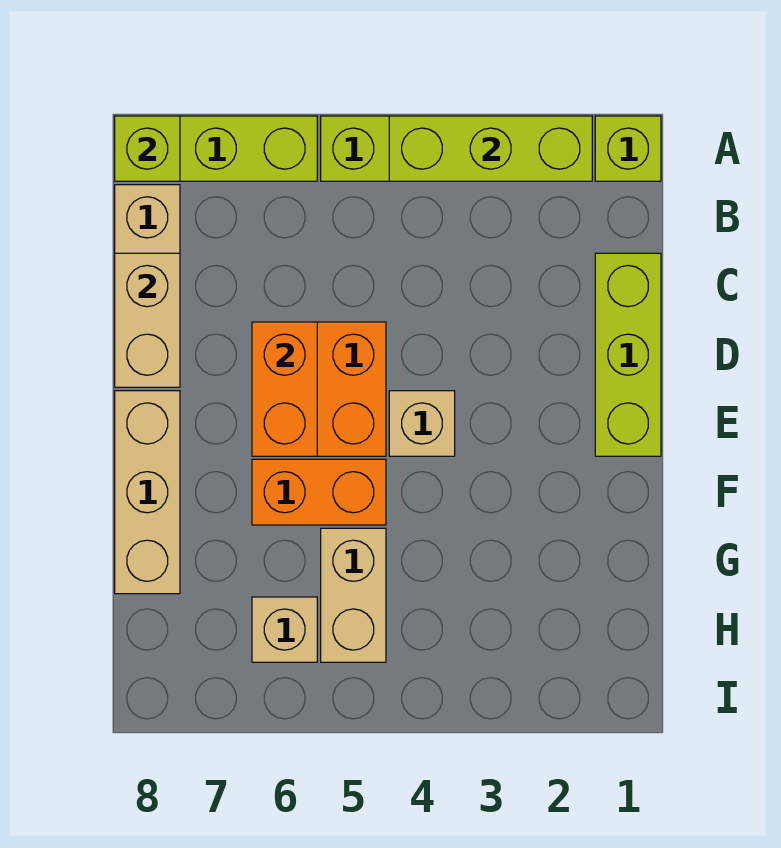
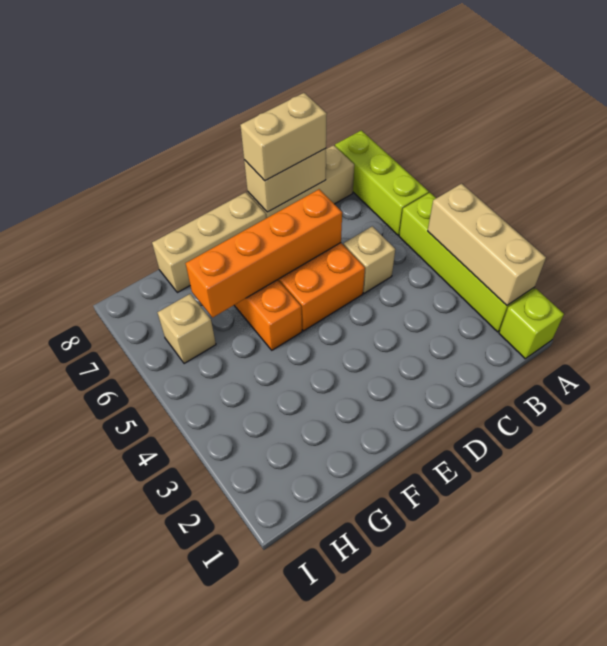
lime brick A2:A4 level 2 -> tan brick A2:A4 level 2
lime brick A8 level 2 -> none
lime brick C1:E1 level 1 -> none
orange brick D6:E6 level 2 -> orange brick D6:G6 level 2
tan brick E4 level 1 -> tan brick C5 level 1
tan brick G5:H5 level 1 -> tan brick C8:D8 level 3

